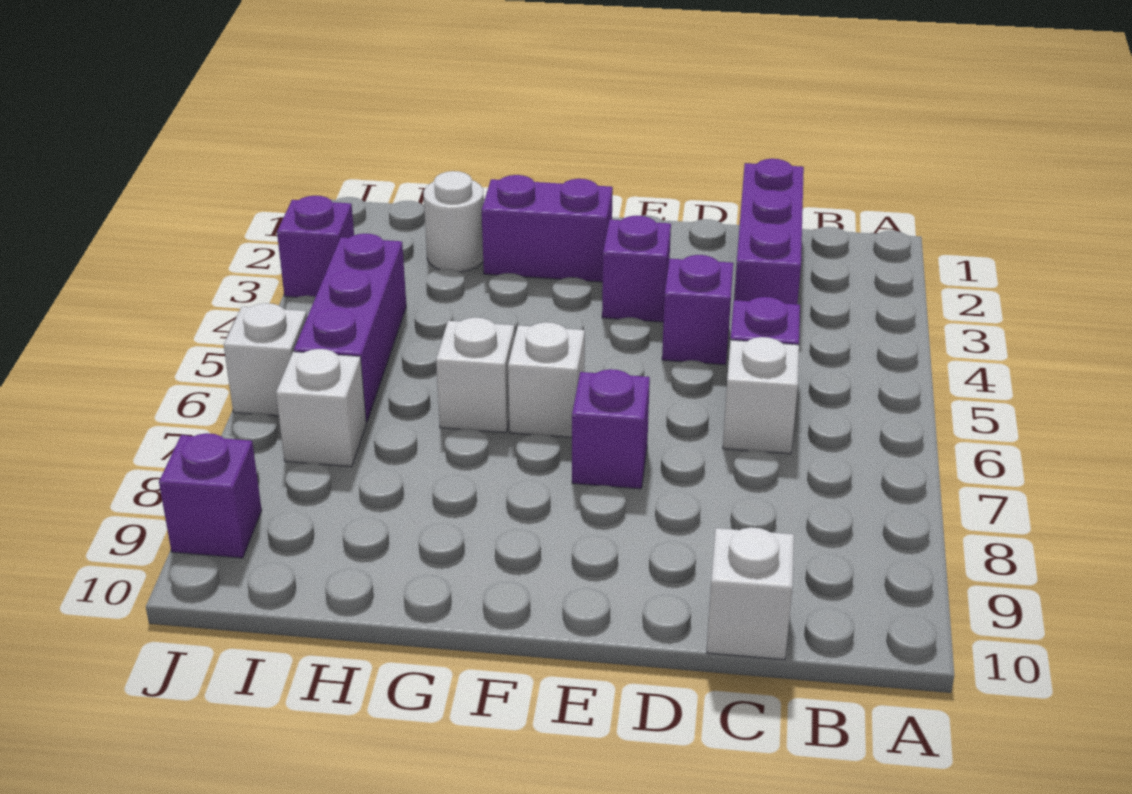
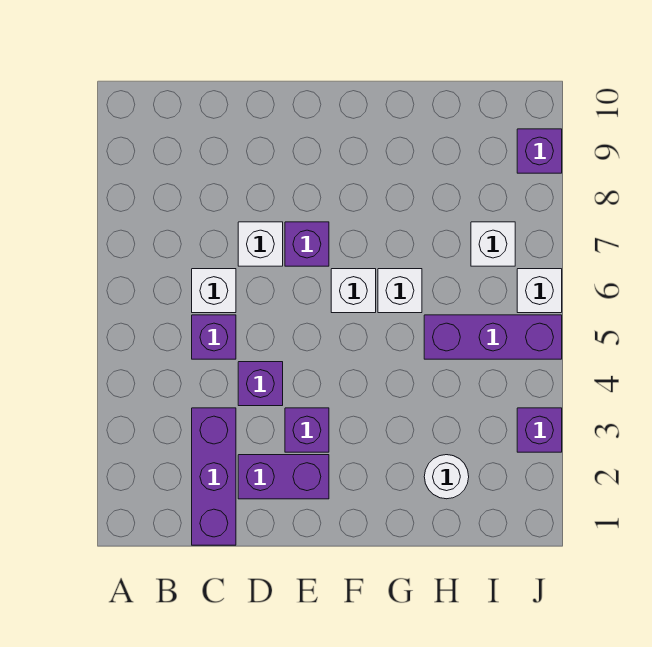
white brick C10 level 1 -> white brick D7 level 1
purple brick F2:G2 level 1 -> purple brick D2:E2 level 1
purple brick I4:I6 level 1 -> purple brick H5:J5 level 1

